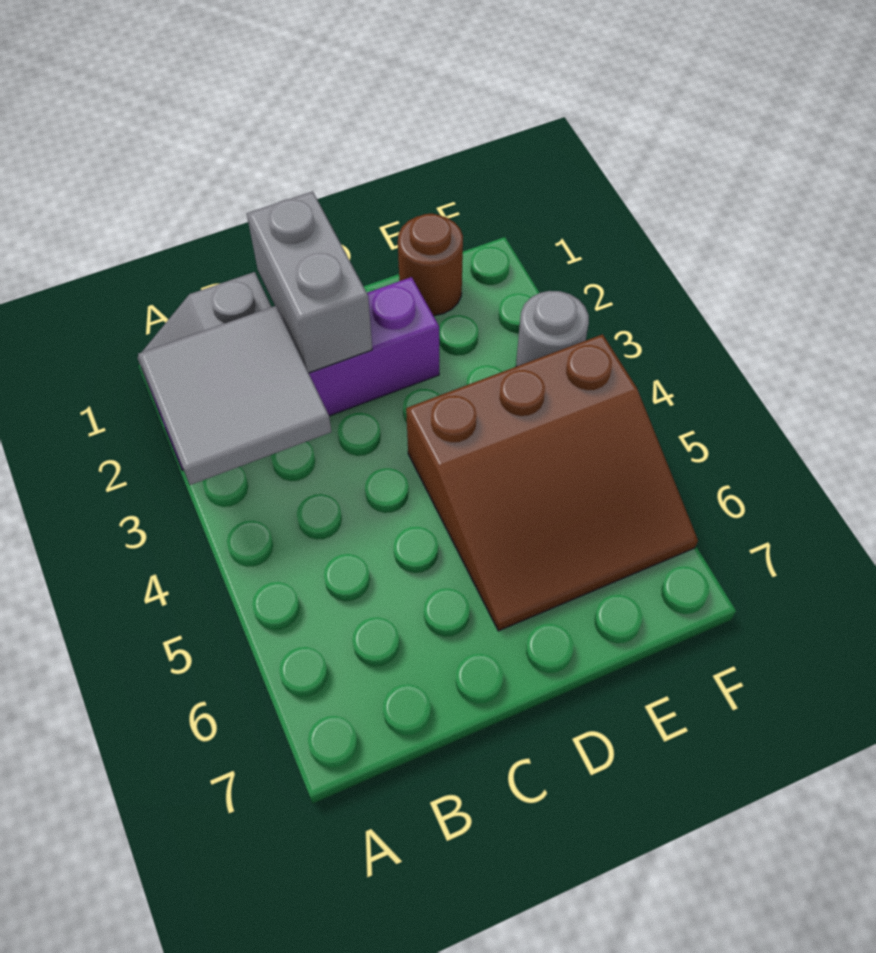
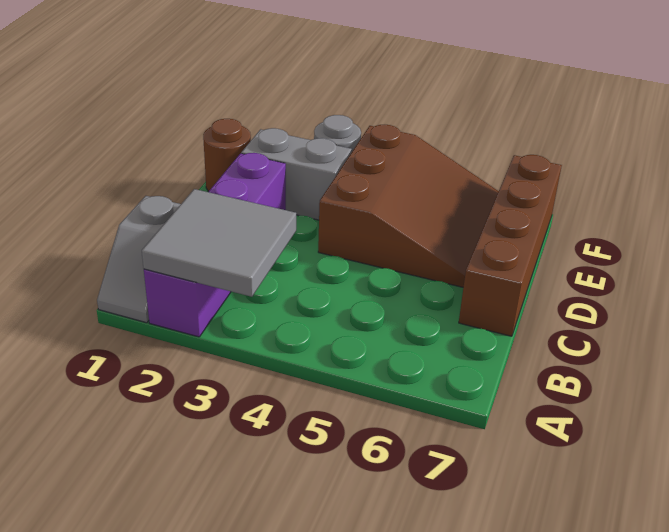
grey brick C1:C2 level 2 -> grey brick E2:E3 level 1
none -> brown brick C7:F7 level 1

